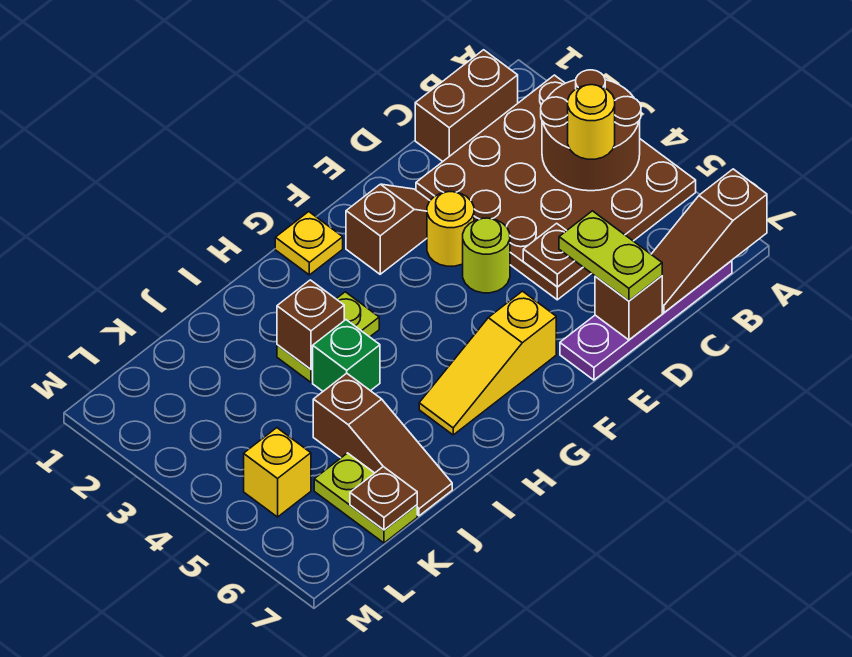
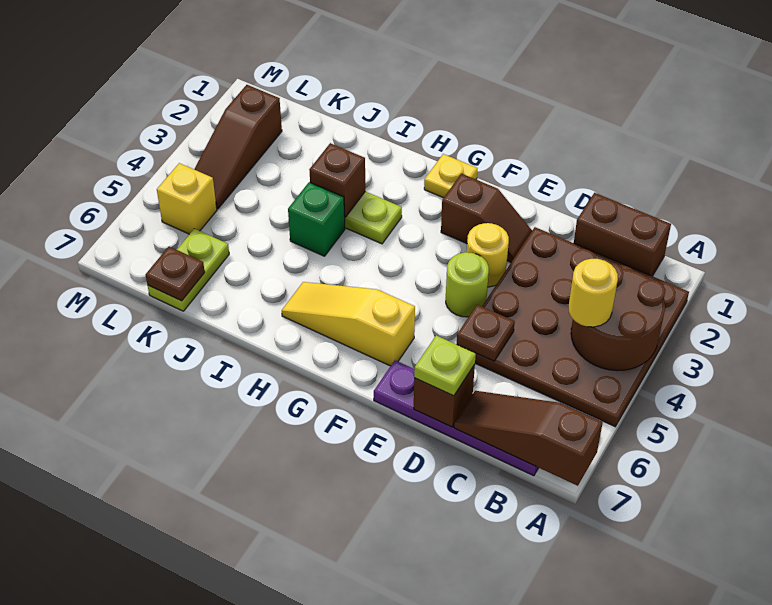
lime plate D6:D7 level 3 -> lime plate D7 level 3
brown slope J5:J7 level 1 top 5 -> brown slope L2:L4 level 1 top 2

